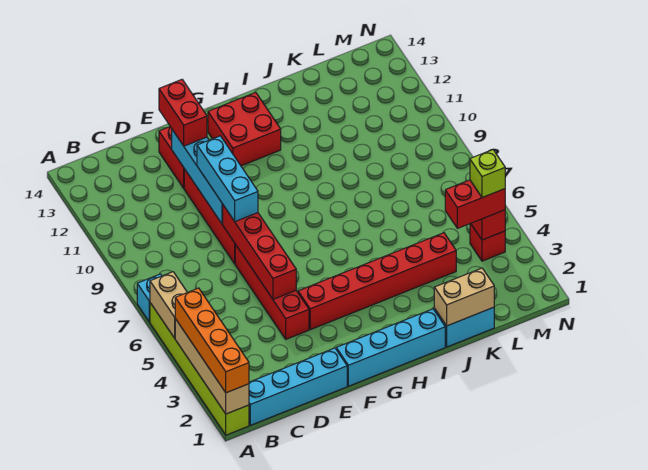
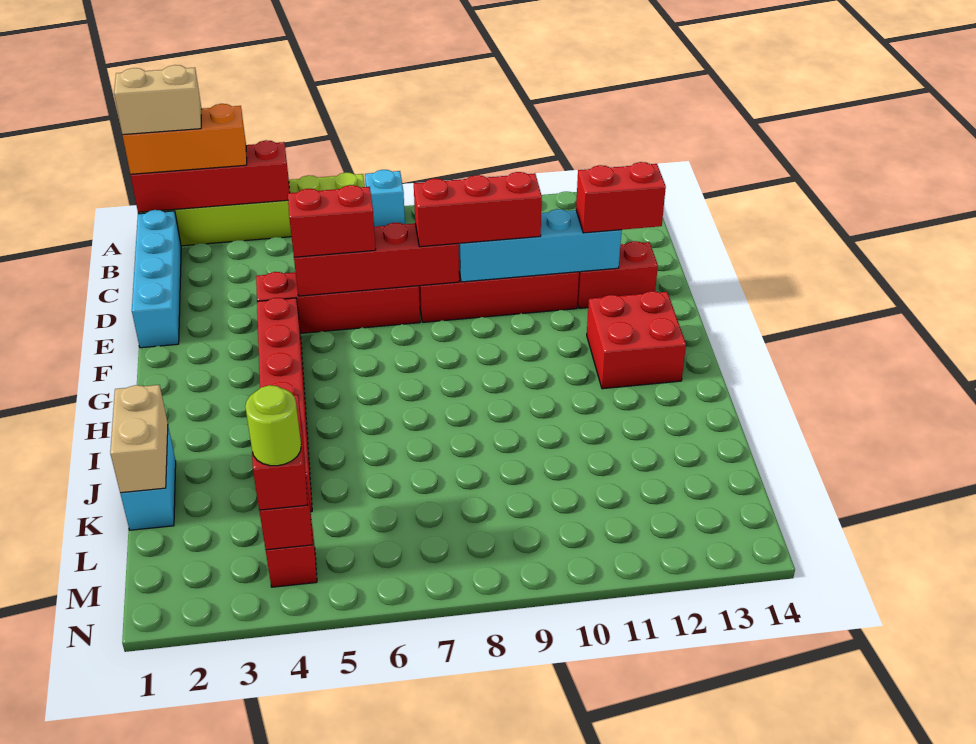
tan brick A1:A4 level 2 -> red brick A1:A4 level 2
orange brick A1:A4 level 3 -> orange brick A1:A3 level 3
tan brick A5:A6 level 2 -> tan brick A1:A2 level 4
none -> red brick E5:E6 level 3
cyan brick E8:E10 level 3 -> red brick E8:E10 level 3
cyan brick F1:I1 level 1 -> none
lime brick M4 level 4 -> lime round brick M4 level 4

